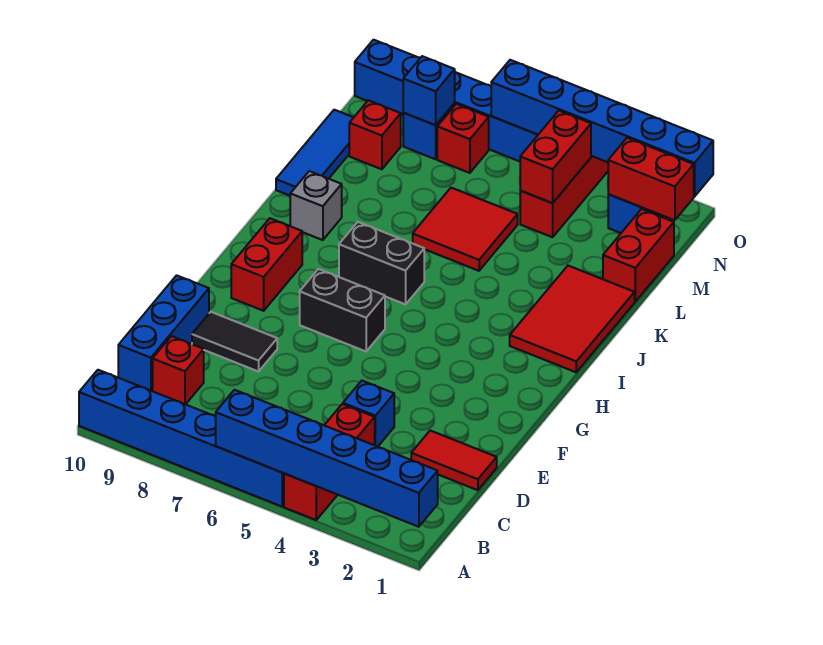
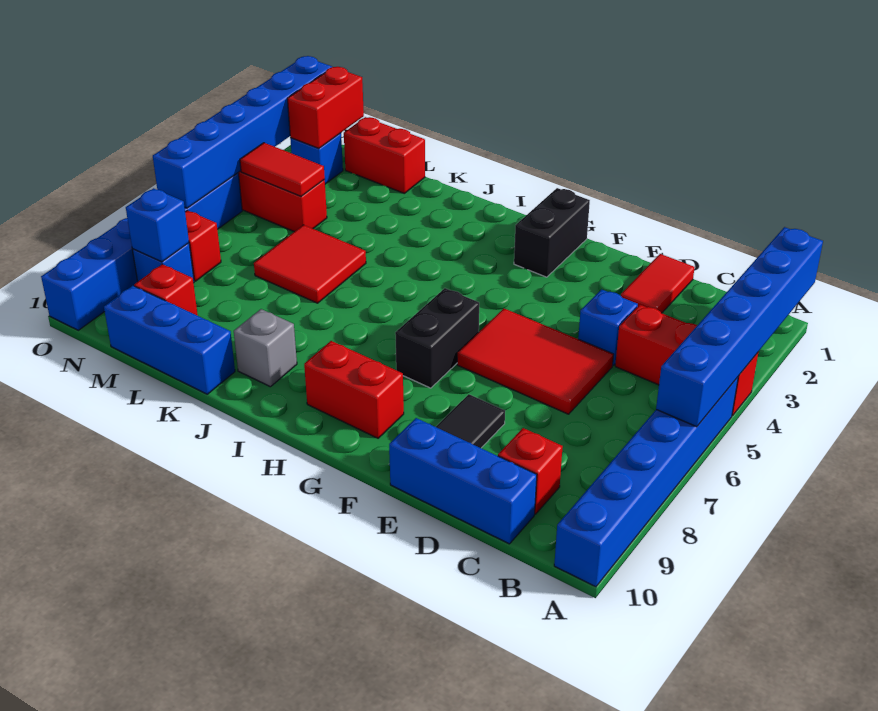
red tile I1:K2 level 1 -> red tile D5:F6 level 1
black brick I6:I7 level 1 -> black brick G1:G2 level 1
blue tile K10:M10 level 1 -> blue brick K10:M10 level 1
red brick M4:N4 level 2 -> red tile M4:N4 level 2

